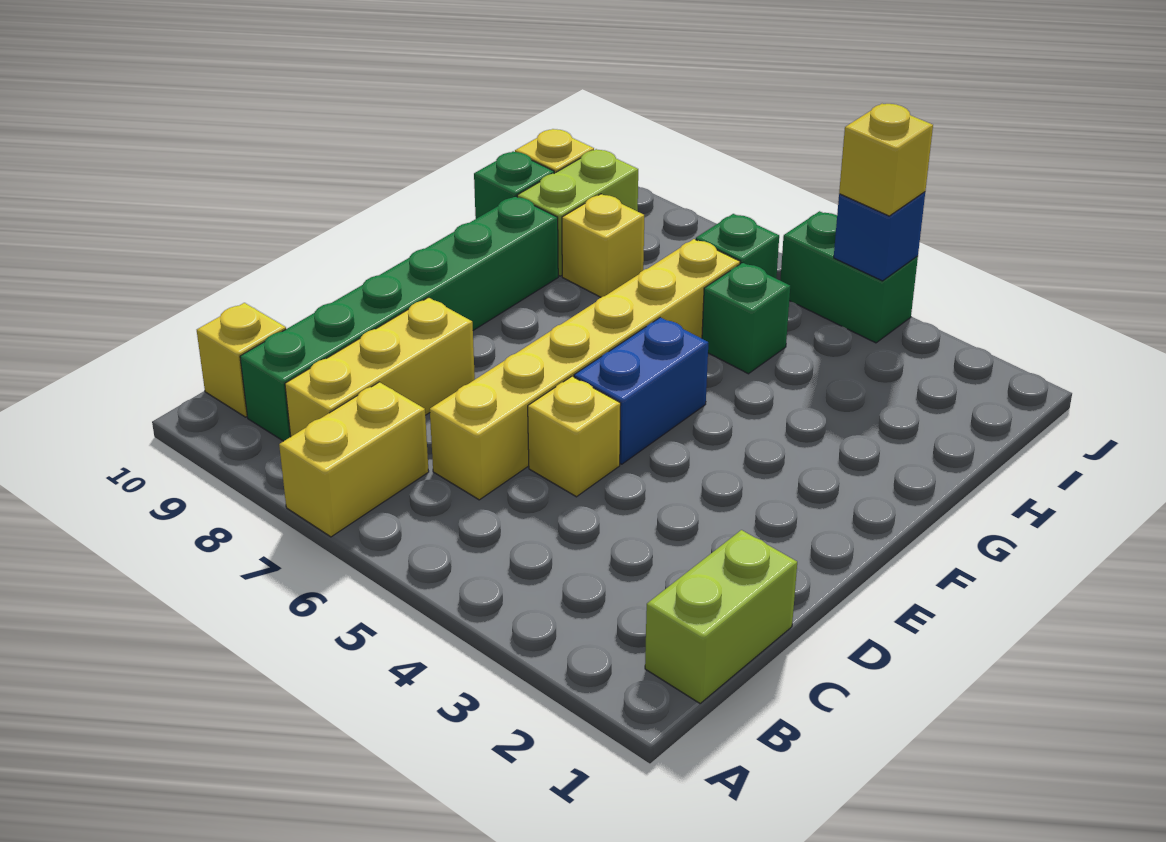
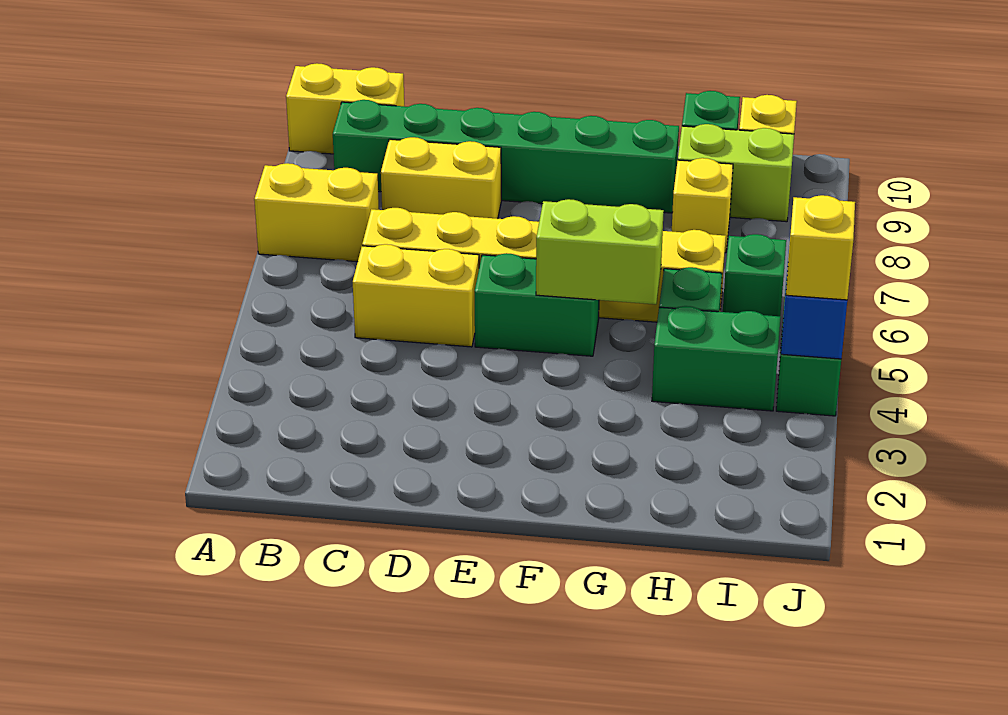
lime brick B1:C1 level 1 -> lime brick F5:G5 level 2
yellow brick B8:D8 level 1 -> yellow brick C8:D8 level 1
yellow brick B10 level 1 -> yellow brick A10:B10 level 1
yellow brick D5 level 1 -> yellow brick C5:D5 level 1
blue brick E5:F5 level 1 -> green brick E5:F5 level 1
none -> green brick H4:I4 level 1

